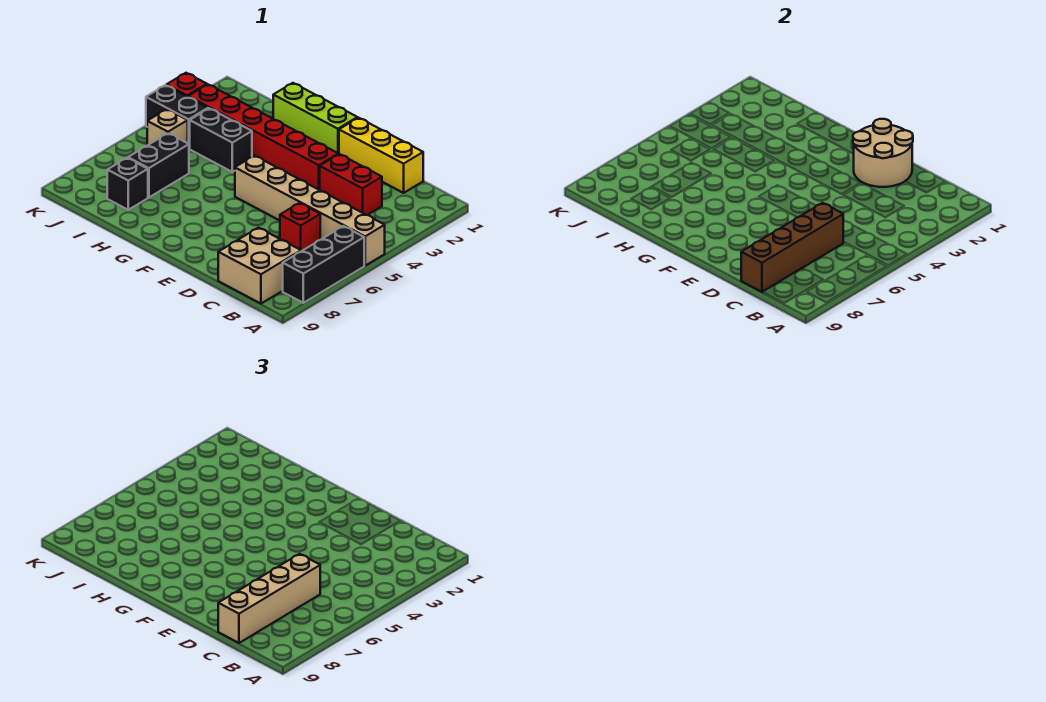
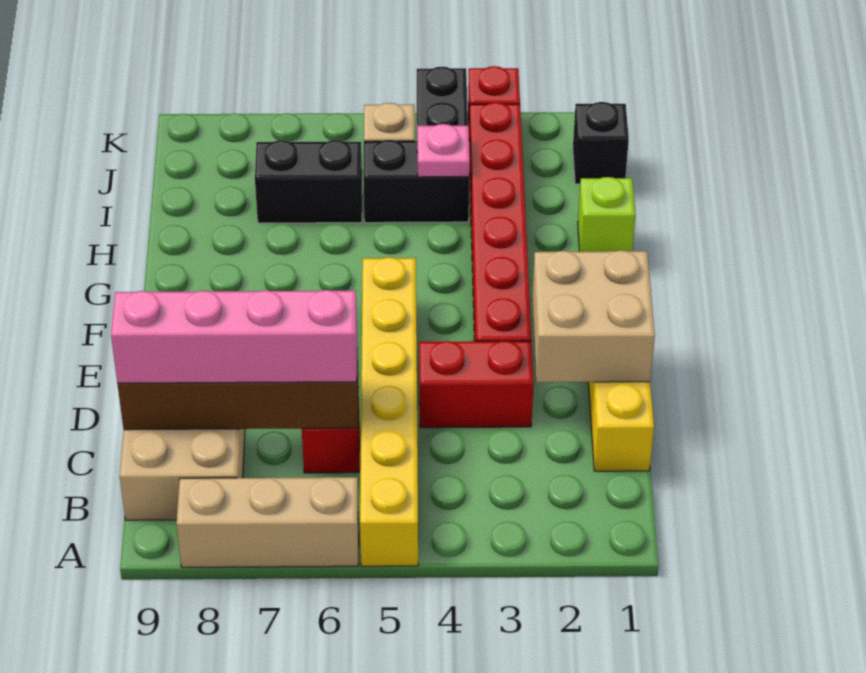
tan brick A5:F5 level 1 -> yellow brick A5:F5 level 1
black brick A6:A8 level 1 -> tan brick A6:A8 level 1
red brick C3:D3 level 1 -> red brick D3:D4 level 1
tan brick C6:C9 level 3 -> pink brick C6:C9 level 3
tan round brick D1:E2 level 2 -> tan brick D1:E2 level 2
lime brick F1:H1 level 1 -> lime brick H1 level 1
black brick H4:I4 level 1 -> black brick I4:I5 level 1
none -> pink plate I4 level 2
black brick I8 level 1 -> black brick J1 level 1

